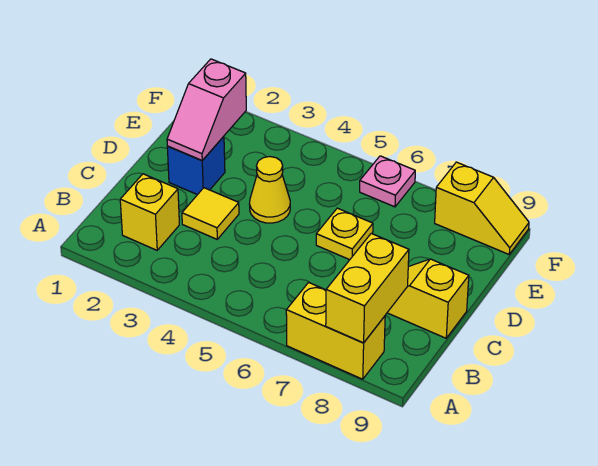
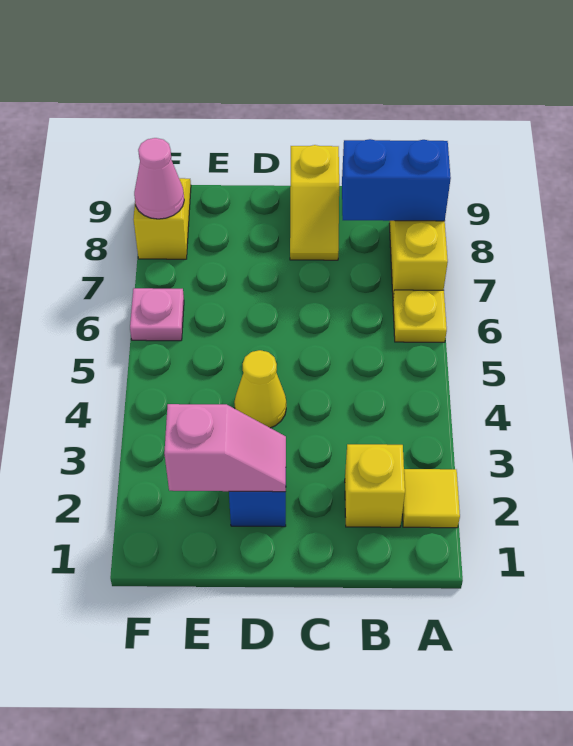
yellow brick A8:B8 level 2 -> blue brick A8:B8 level 2
yellow tile C3 level 1 -> yellow tile A2 level 1
yellow plate D6 level 1 -> yellow plate A6 level 1
none -> pink cone F8 level 2

